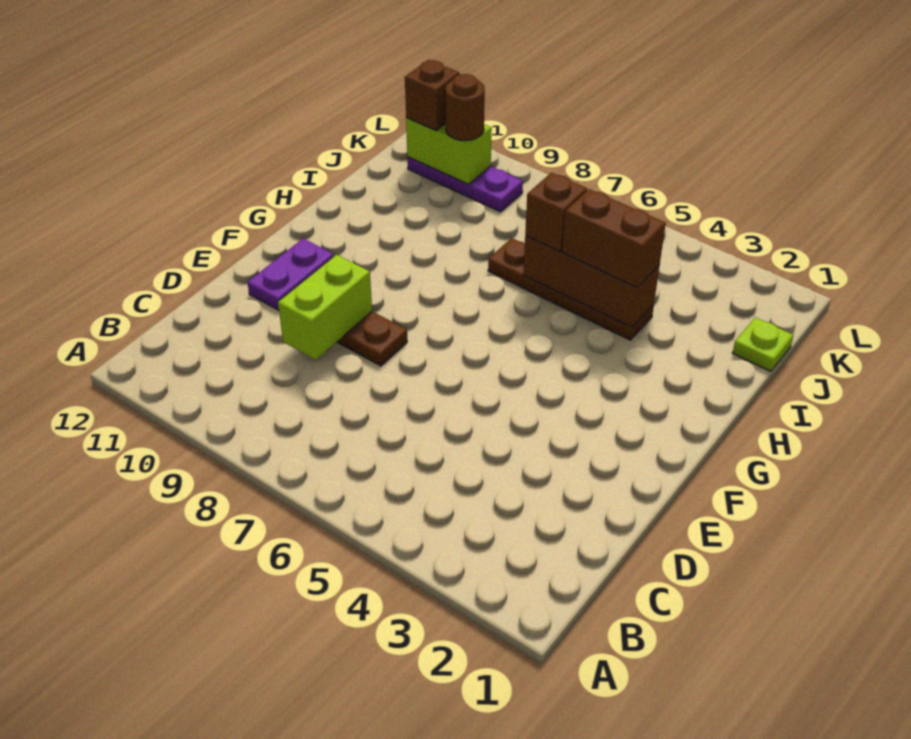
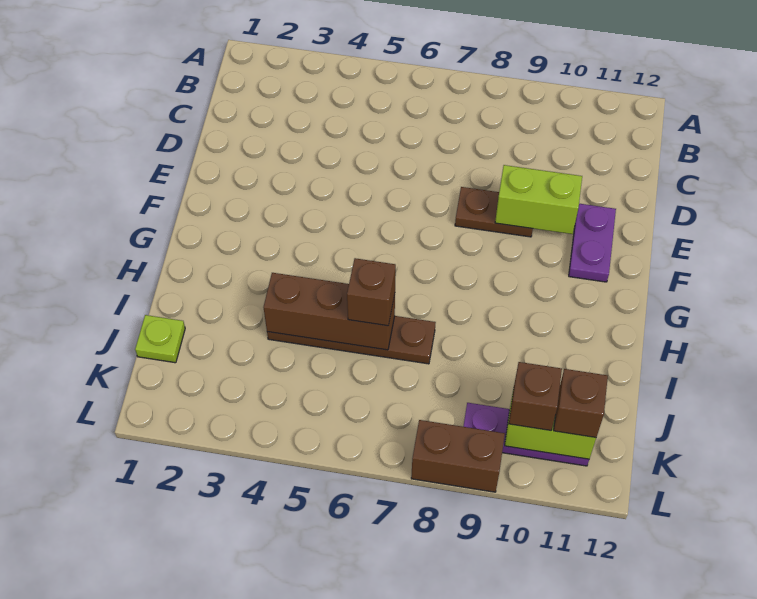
lime brick D9:E9 level 2 -> lime brick E9:E10 level 2
brown brick I4:I5 level 3 -> brown brick L8:L9 level 1
brown round brick K10 level 3 -> brown brick K10 level 3

